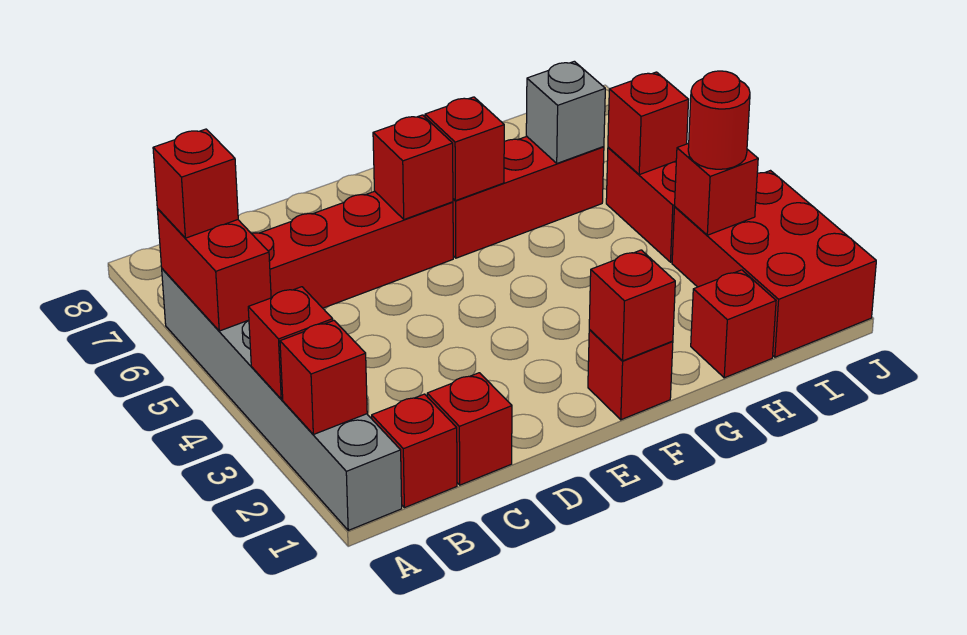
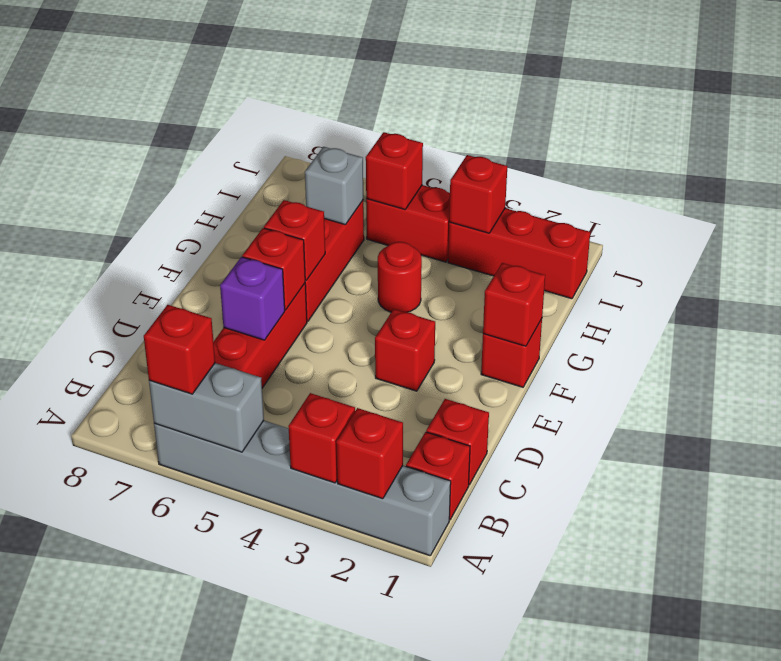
red brick A5:A6 level 2 -> grey brick A5:A6 level 2
none -> purple brick D6 level 2
red brick H1 level 1 -> red brick E3 level 1
red brick I1:J3 level 1 -> red brick I1:I3 level 1
red round brick I3 level 3 -> red round brick G4 level 1

